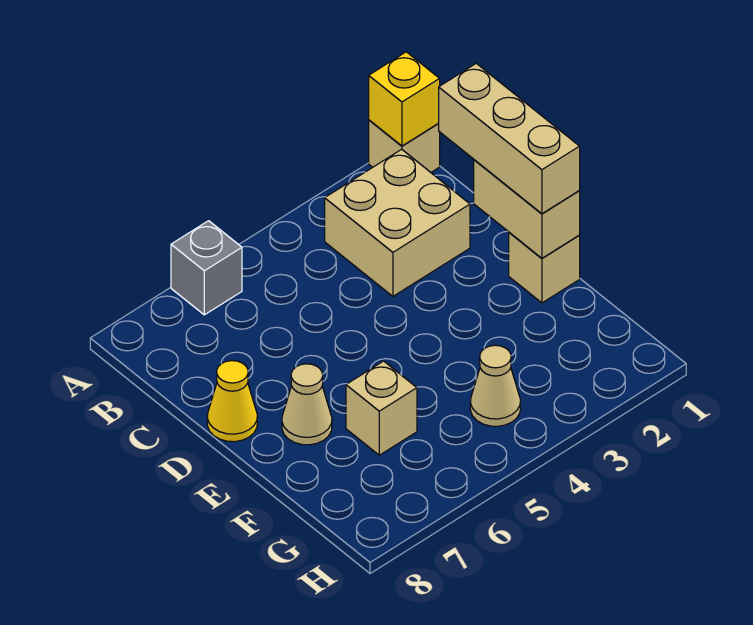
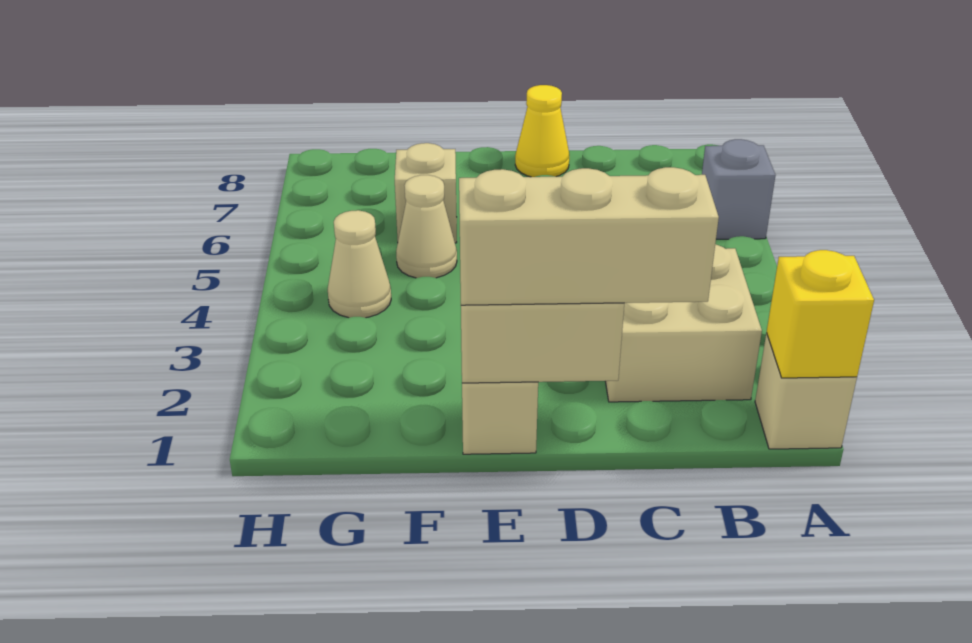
tan cone E7 level 1 -> tan cone F5 level 1

